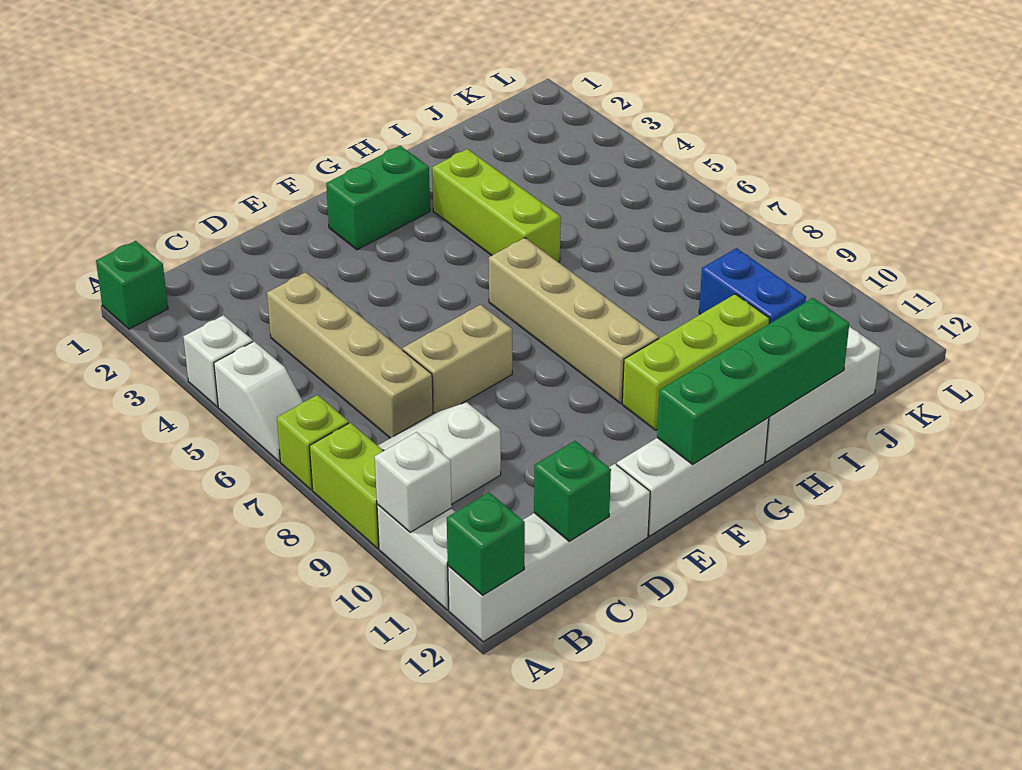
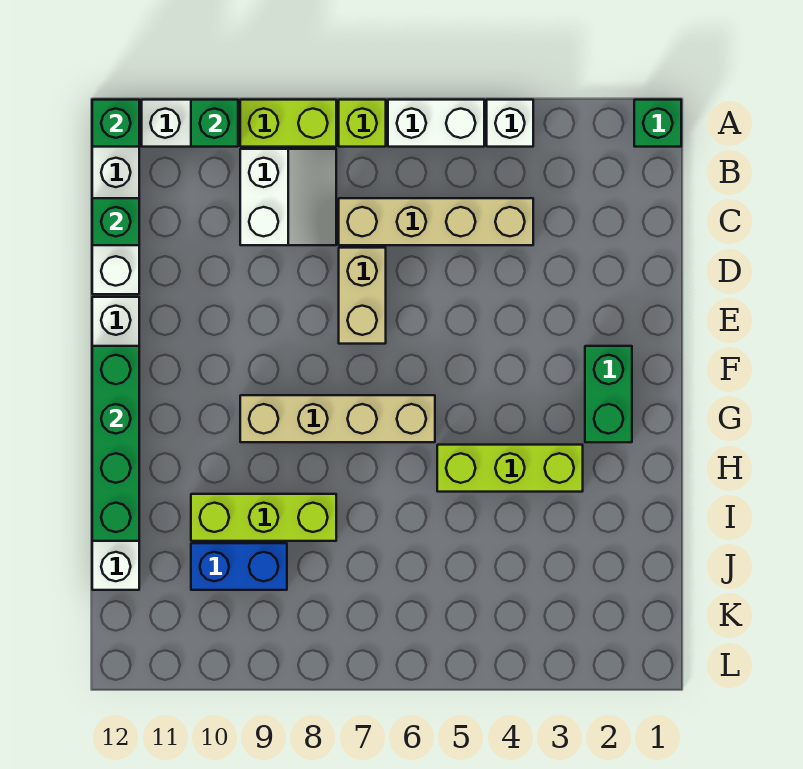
white slope A5:A6 level 1 top 5 -> white brick A5:A6 level 1
white brick A10 level 2 -> green brick A10 level 2
lime brick G10:I10 level 1 -> lime brick I8:I10 level 1

